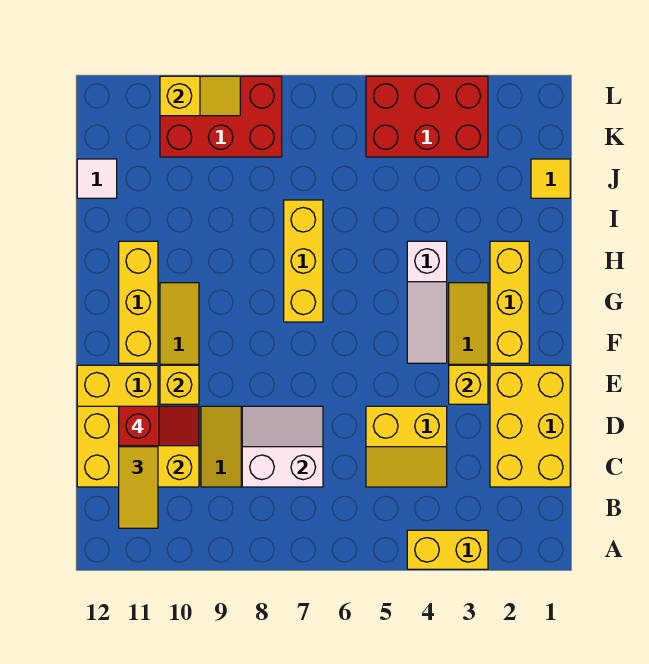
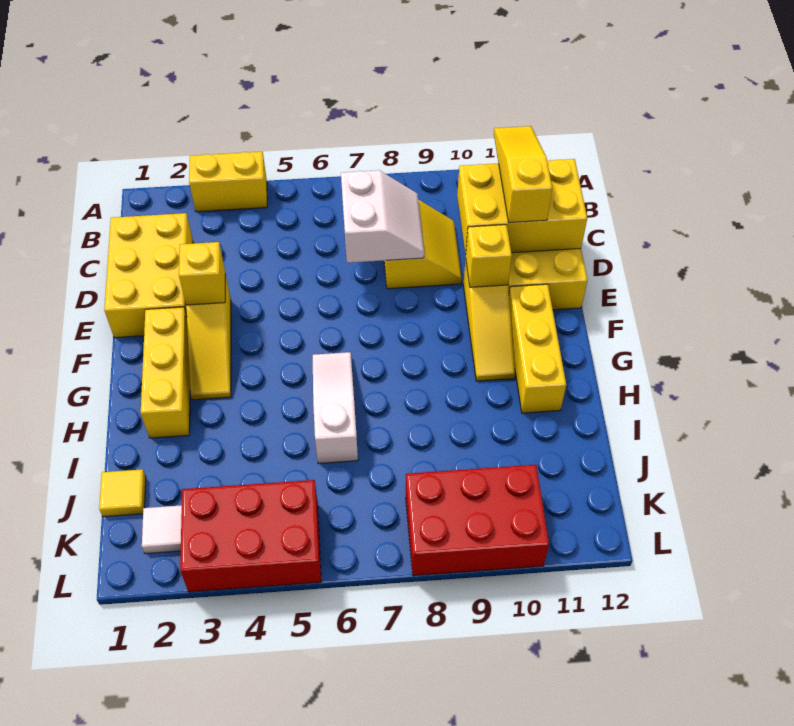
yellow slope C4:D5 level 1 top D -> none
white slope C7:D8 level 2 top C -> white slope C7:D8 level 2 top 7
red slope D10:D11 level 4 top 11 -> none
white slope F4:H4 level 1 top H -> white slope G6:I6 level 1 top I
yellow brick G7:I7 level 1 -> none
white tile J12 level 1 -> white tile K2 level 1
yellow slope L9:L10 level 2 top 10 -> none

